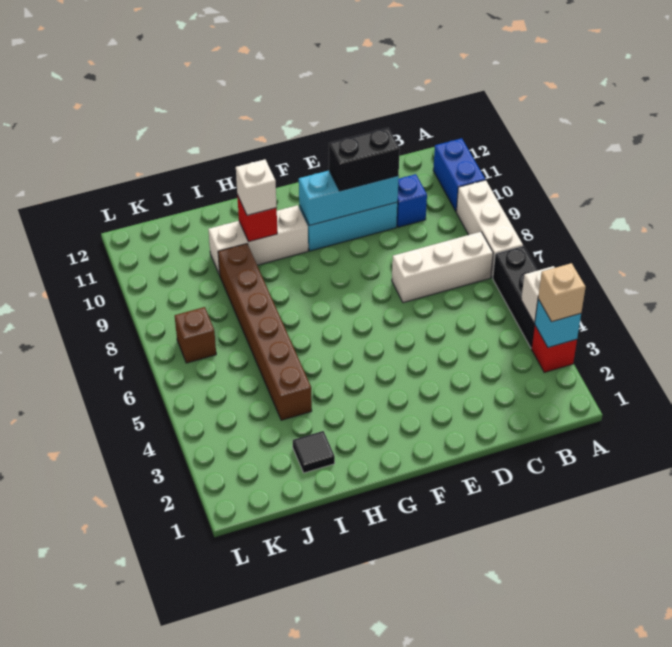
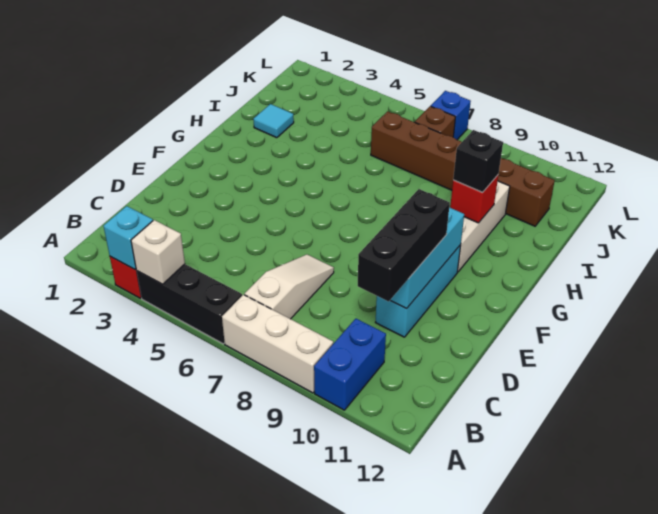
tan brick A3 level 3 -> none
blue brick A10:A11 level 1 -> blue brick A10:B10 level 1
white brick B7:D7 level 1 -> white slope B7:D7 level 1 top B
blue brick C10 level 1 -> blue brick L7 level 1
black brick D10:E10 level 3 -> black brick C10:E10 level 3
white brick H10 level 3 -> black brick H10 level 3
black tile I2 level 1 -> cyan tile I2 level 1
brown brick I4:I9 level 1 -> brown brick J6:J11 level 1

